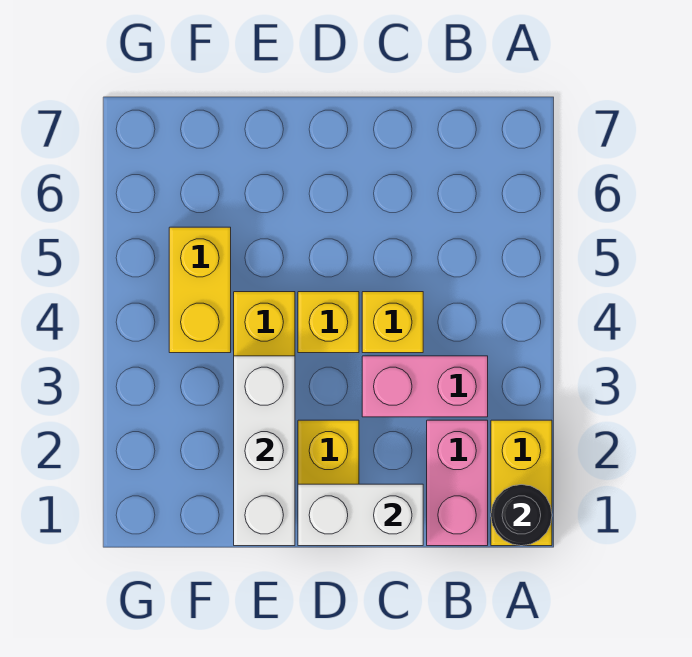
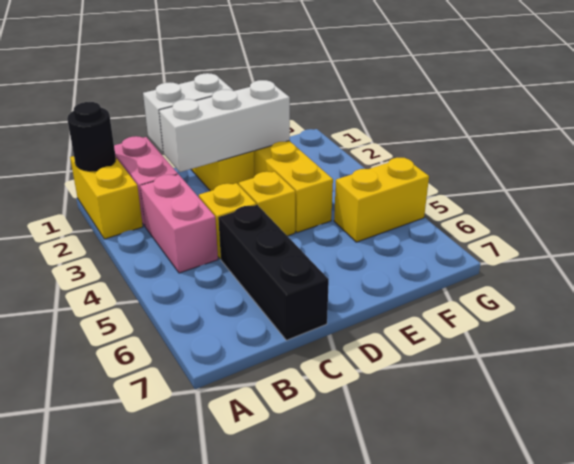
pink brick B3:C3 level 1 -> pink brick B3:B4 level 1
none -> black brick C5:C7 level 1
white brick E1:E3 level 2 -> white brick C2:E2 level 2
yellow brick F4:F5 level 1 -> yellow brick F5:G5 level 1

